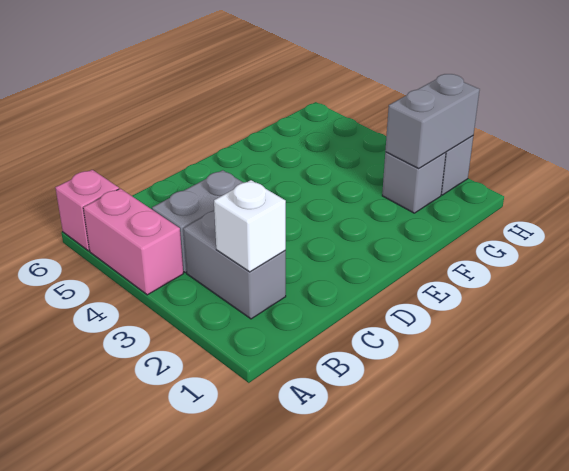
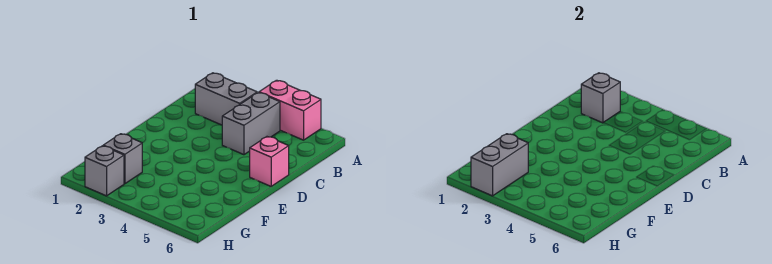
pink brick A6 level 1 -> pink brick D6 level 1
white brick B2 level 2 -> grey brick B2 level 2

